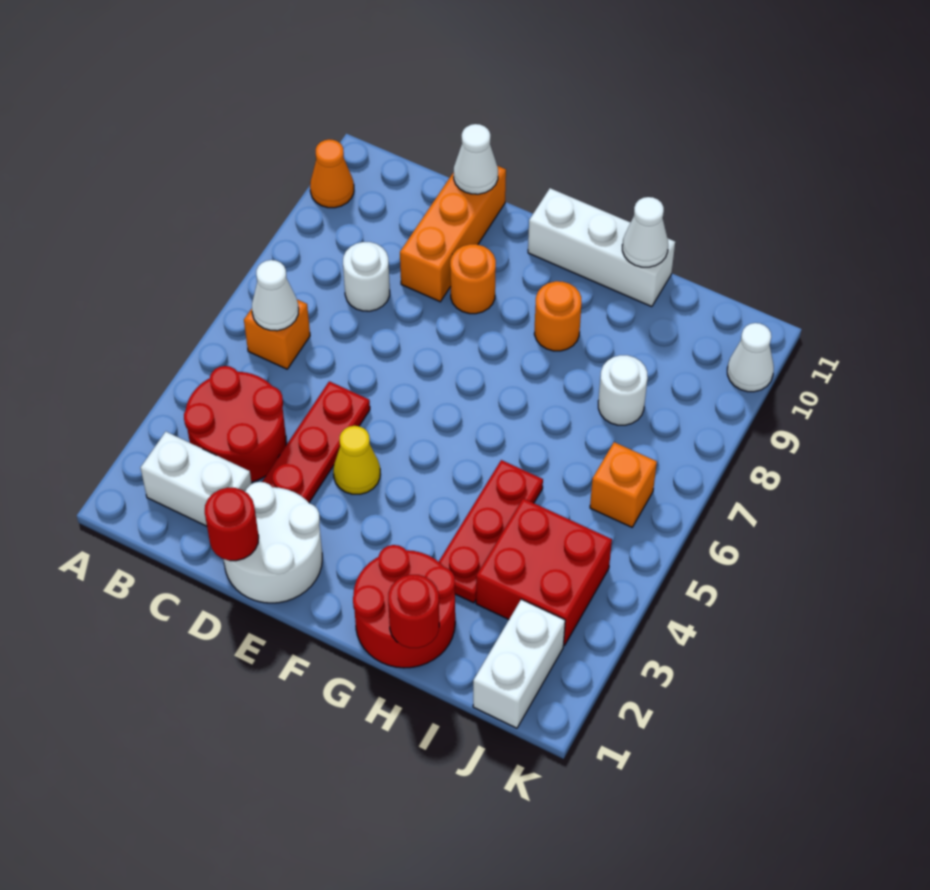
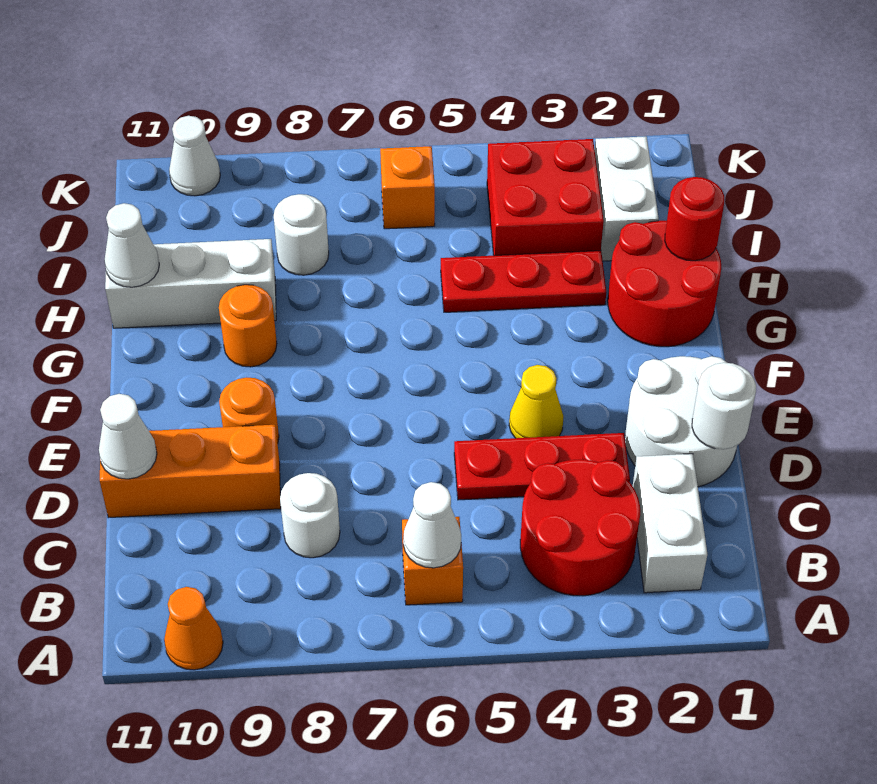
red round brick D1 level 2 -> white round brick D1 level 2
white brick F11:H11 level 1 -> white brick H9:H11 level 1
white brick J1:J2 level 1 -> white brick I2:J2 level 1

